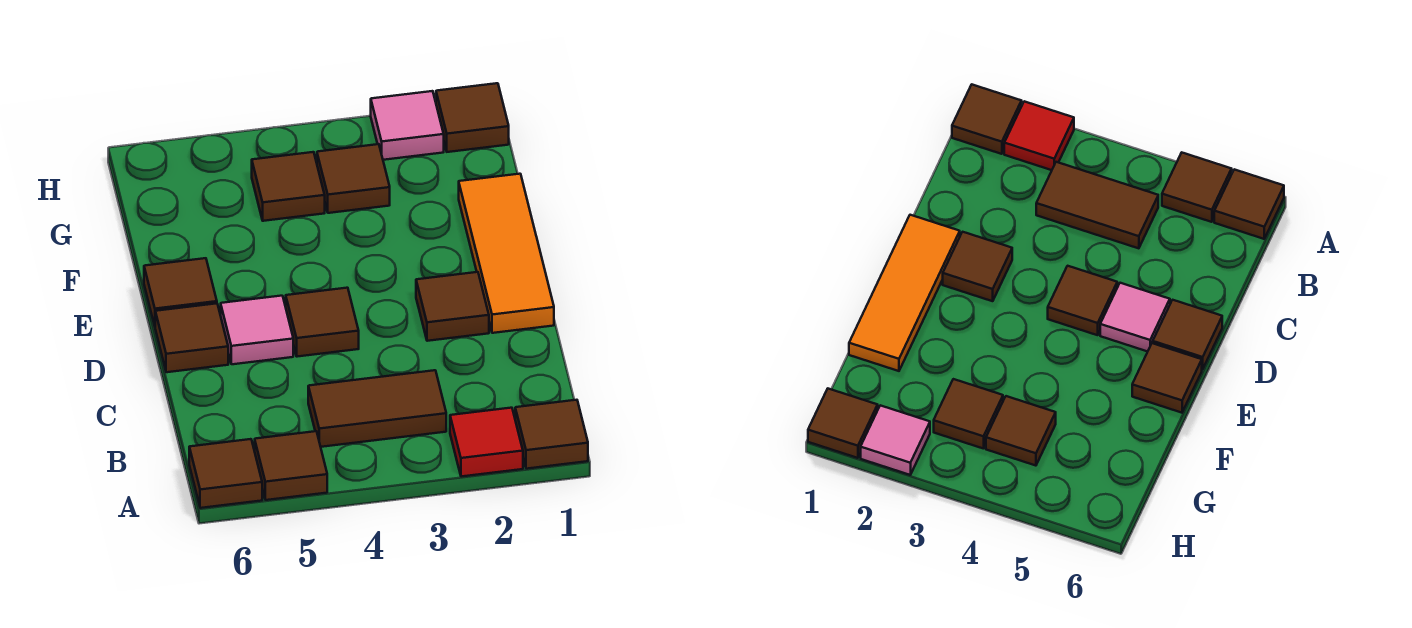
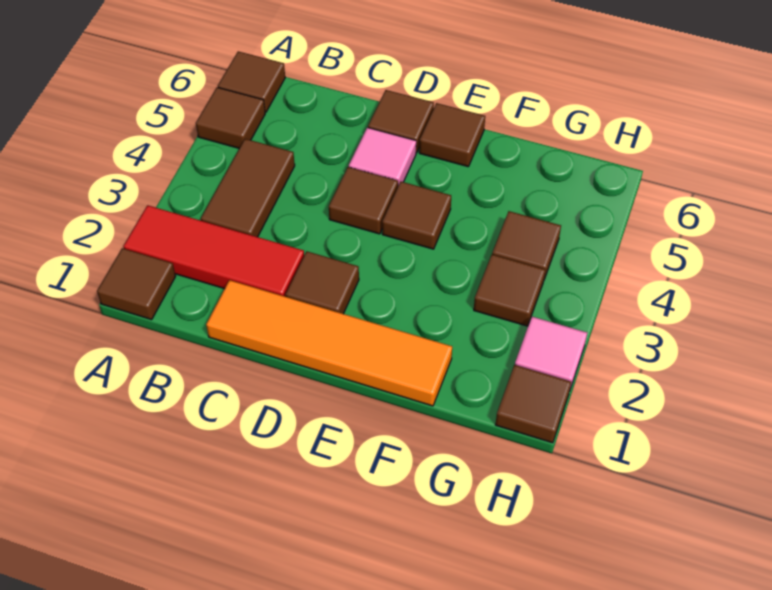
red tile A2 level 1 -> red tile A2:C2 level 1
orange tile D1:F1 level 1 -> orange tile C1:F1 level 1
none -> brown tile E4 level 1

